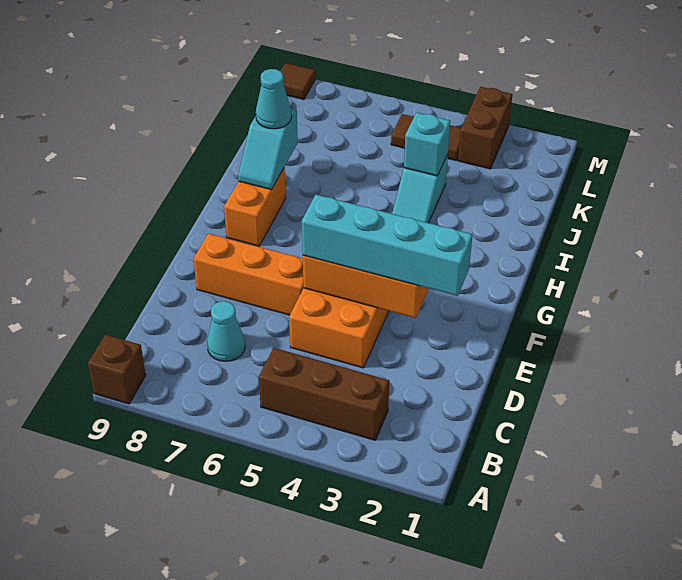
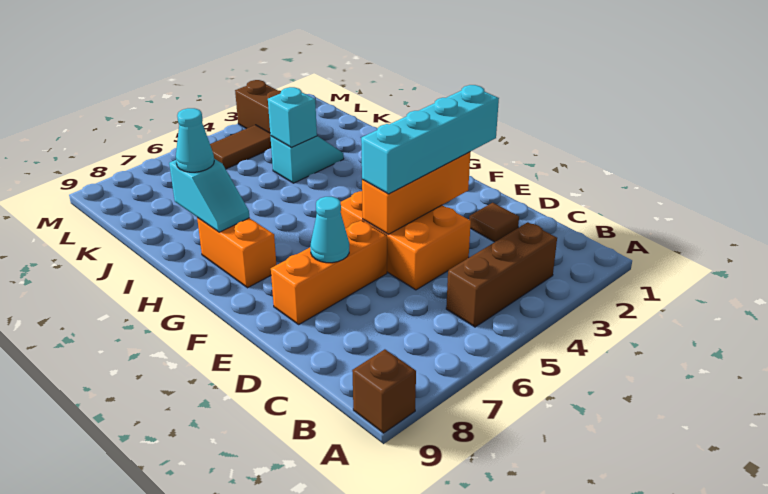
cyan cone C7 level 1 -> cyan cone E7 level 2
cyan slope I4:J4 level 1 top J -> cyan slope J3:J4 level 1 top 4
brown tile M9 level 1 -> brown tile D2 level 1

